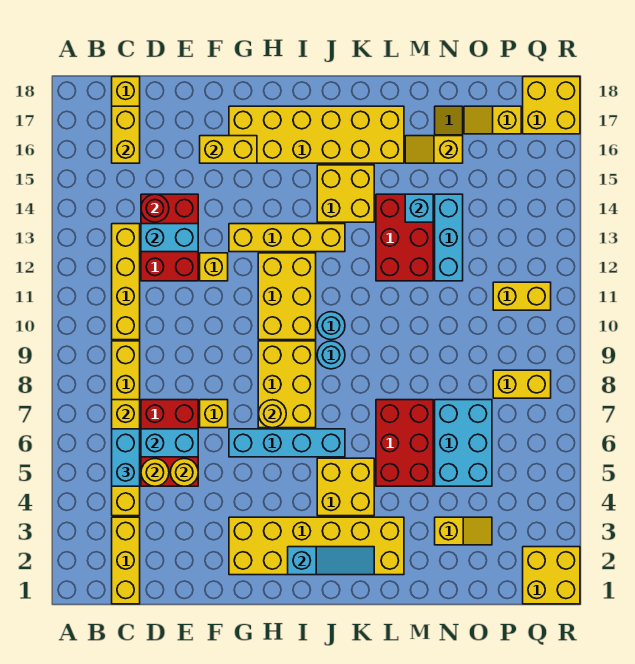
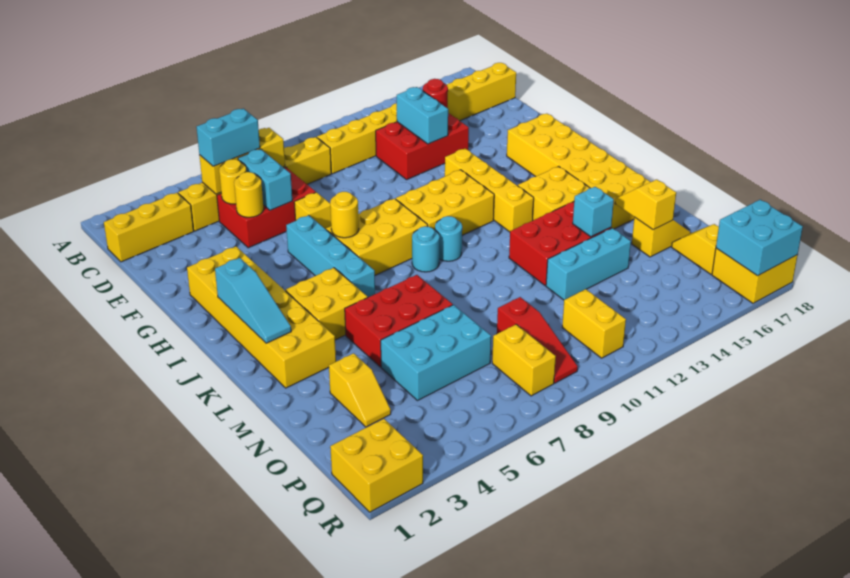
yellow brick C16:C17 level 2 -> none
yellow brick F12 level 1 -> none
yellow brick F16:G16 level 2 -> none
none -> red slope O9:Q9 level 1 top O
none -> cyan brick Q17:R18 level 2

